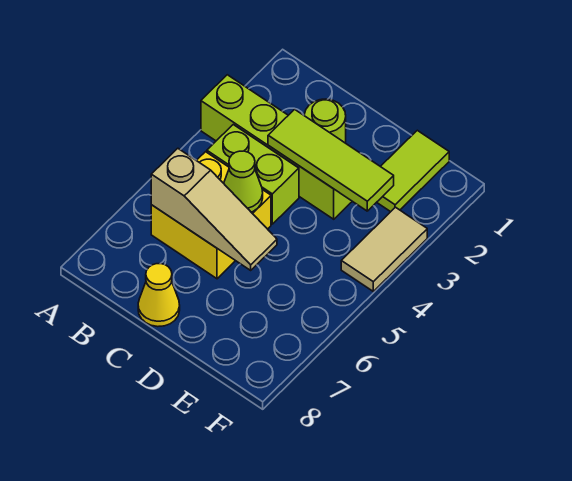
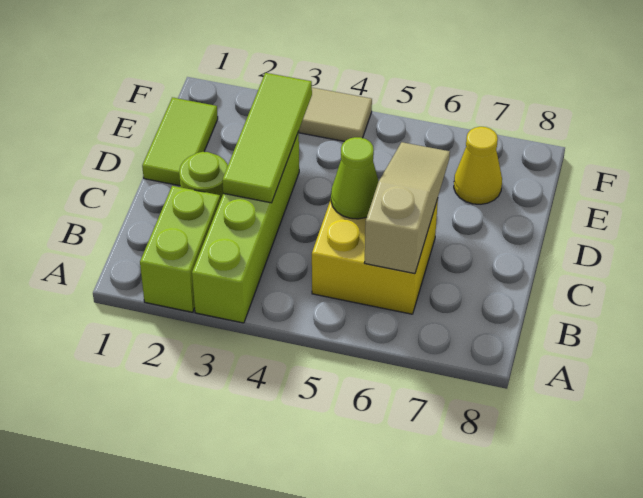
lime brick B4:C4 level 1 -> lime brick A2:B2 level 1
yellow cone C8 level 1 -> yellow cone E7 level 1
lime tile E1:E2 level 1 -> lime tile D1:E1 level 1

